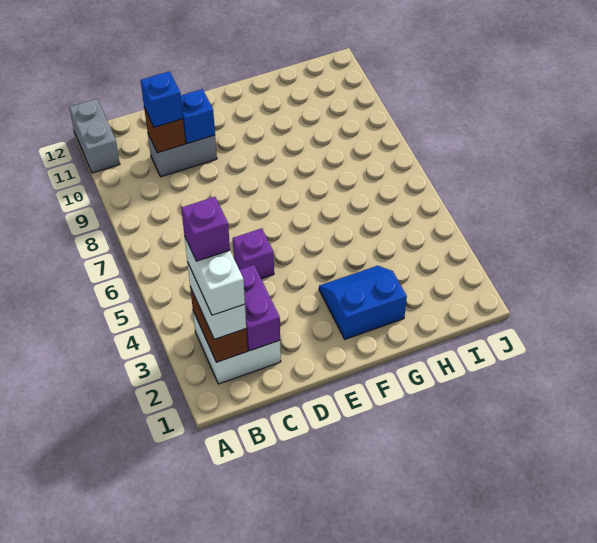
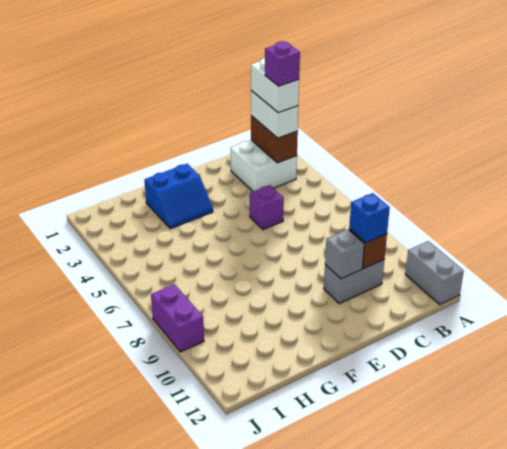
purple brick C2:C3 level 2 -> purple brick J8:J9 level 1
blue brick D10 level 2 -> grey brick D10 level 2

